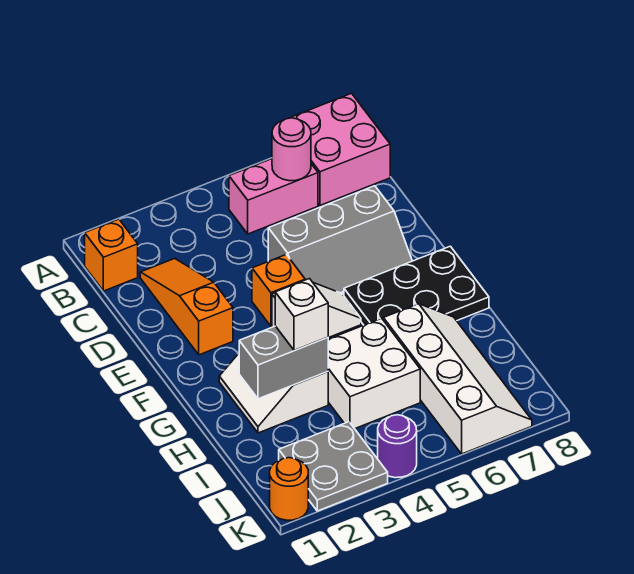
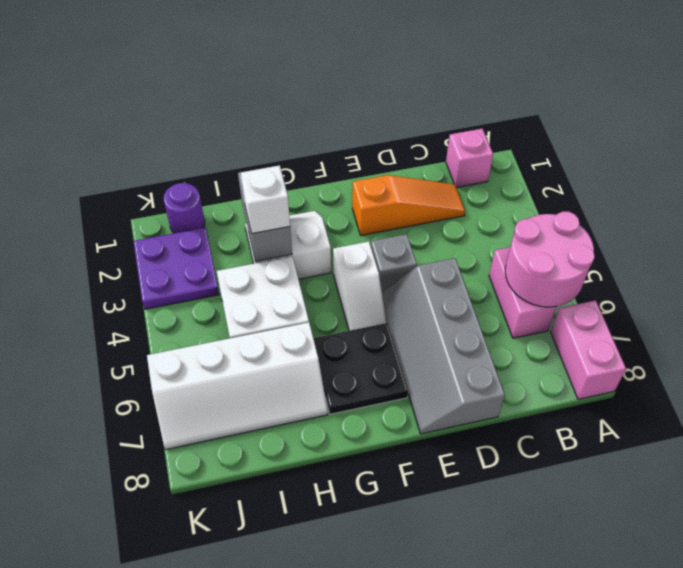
pink brick A7:B8 level 1 -> pink brick A7:A8 level 1
orange brick B1 level 1 -> pink brick B1 level 1
pink round brick B6 level 2 -> pink round brick A5:B6 level 2
grey slope D5:E7 level 1 top D -> grey slope D5:E8 level 1 top D
orange brick E4 level 1 -> grey brick E4 level 1
black plate F6:G8 level 1 -> black plate F6:G7 level 1
grey plate J2:K3 level 1 -> purple plate J2:K3 level 1
orange round brick K1 level 1 -> none
purple round brick K4 level 1 -> purple round brick J1 level 1

